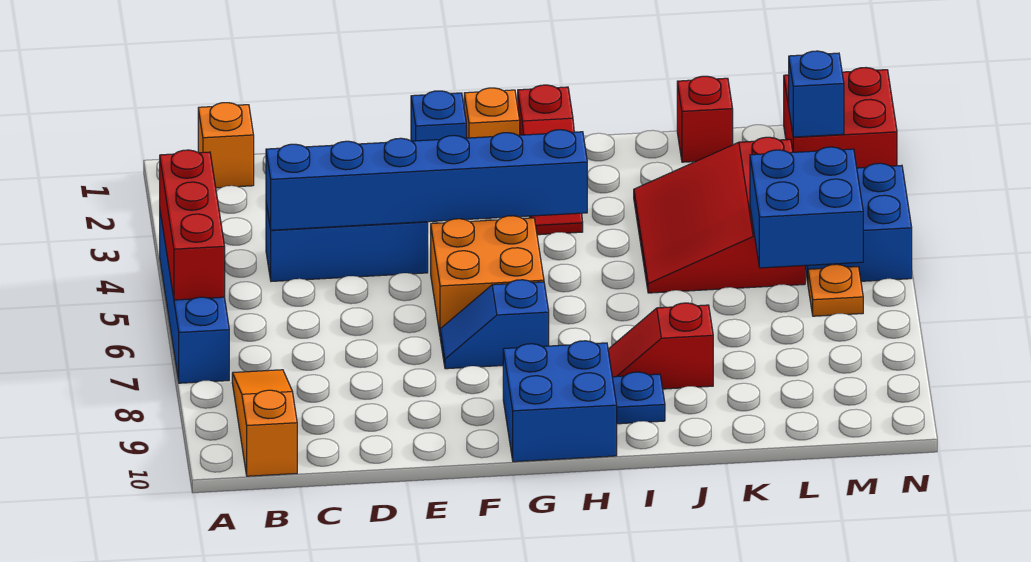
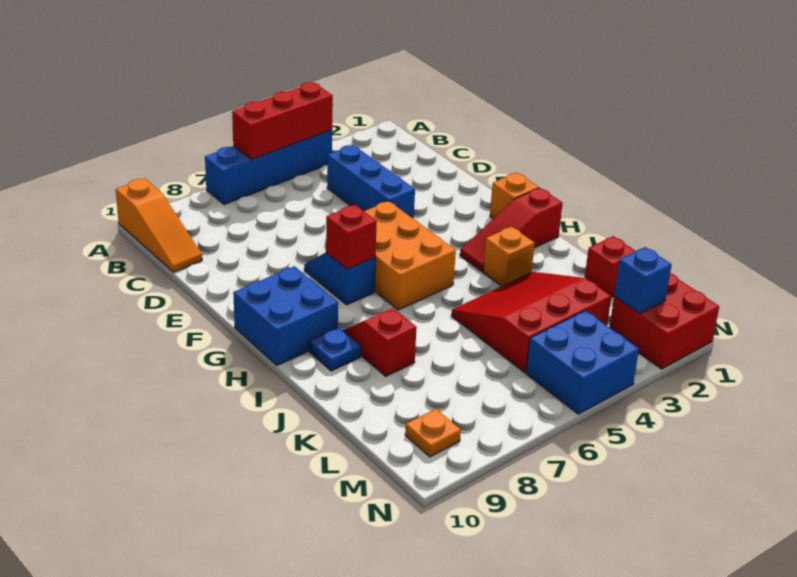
orange brick B1 level 1 -> orange brick I3 level 1
orange slope B8:B10 level 1 top 10 -> orange slope A10:C10 level 1 top A
blue brick C4:H4 level 2 -> none
blue brick F1 level 1 -> none
orange brick F5:G6 level 1 -> orange brick F5:H6 level 1
none -> red brick G7 level 2
blue brick L5:M6 level 2 -> none
orange plate M6 level 1 -> orange plate M9 level 1

